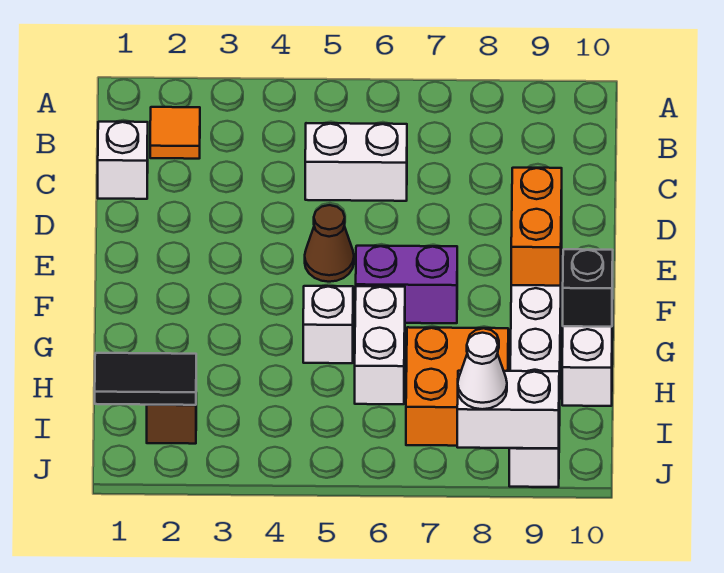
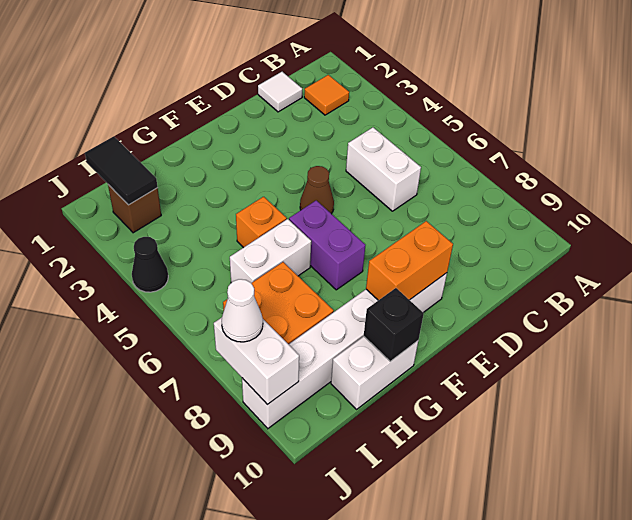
white brick C1 level 1 -> white tile C1 level 1
white brick G5 level 1 -> orange brick G5 level 1
none -> black cone J4 level 1

